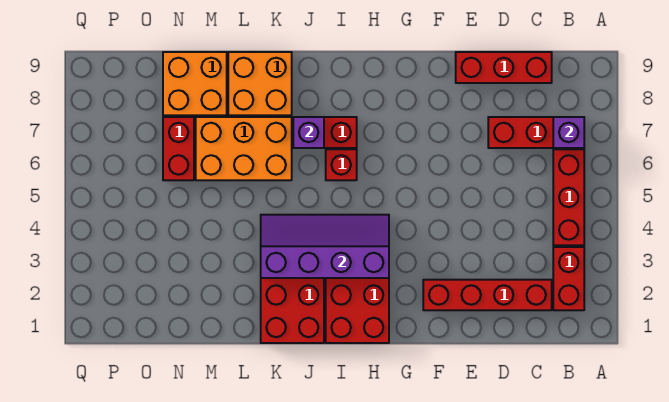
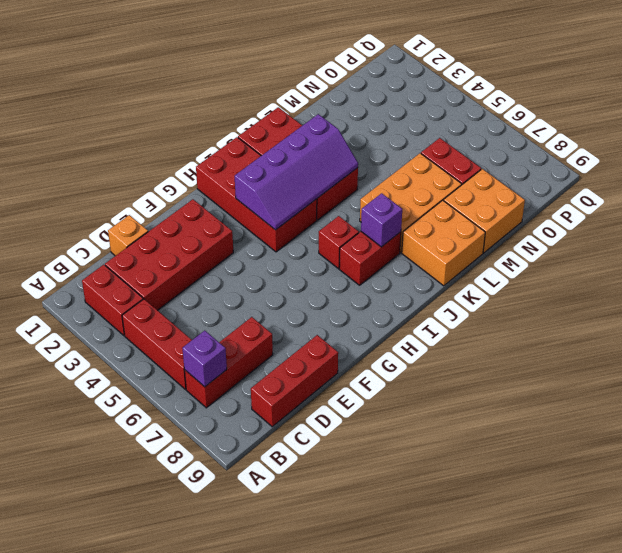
red brick C2:F2 level 1 -> red brick C2:F3 level 1
none -> orange brick D1 level 1

